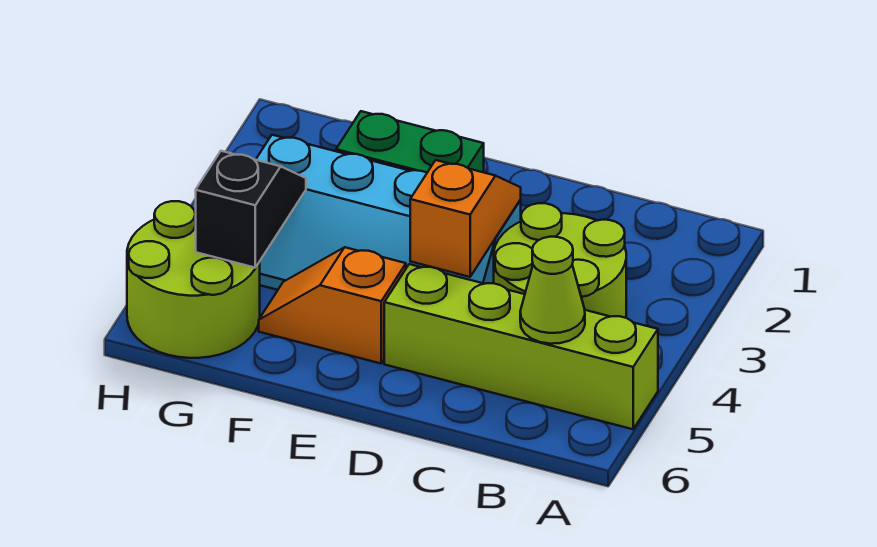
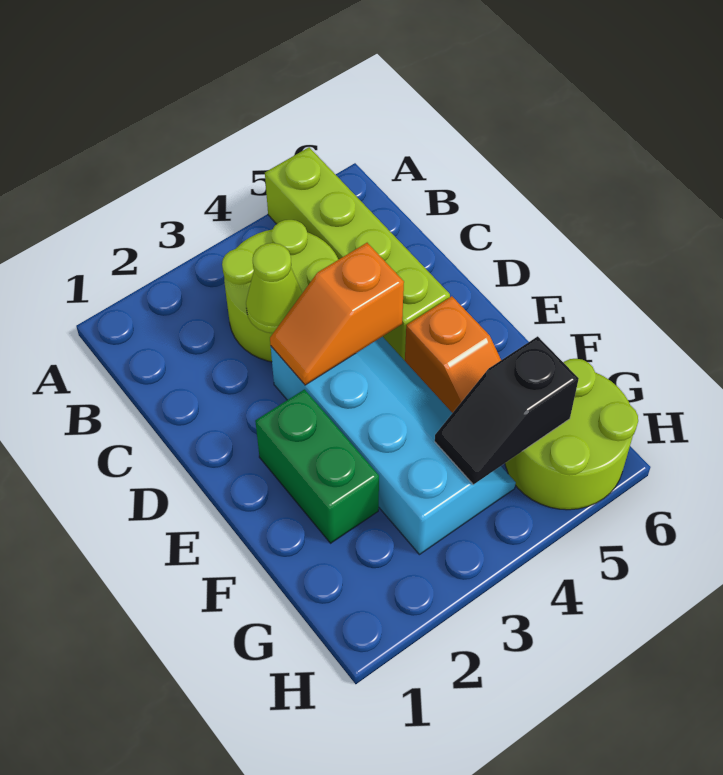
lime cone B5 level 2 -> lime cone C3 level 2

